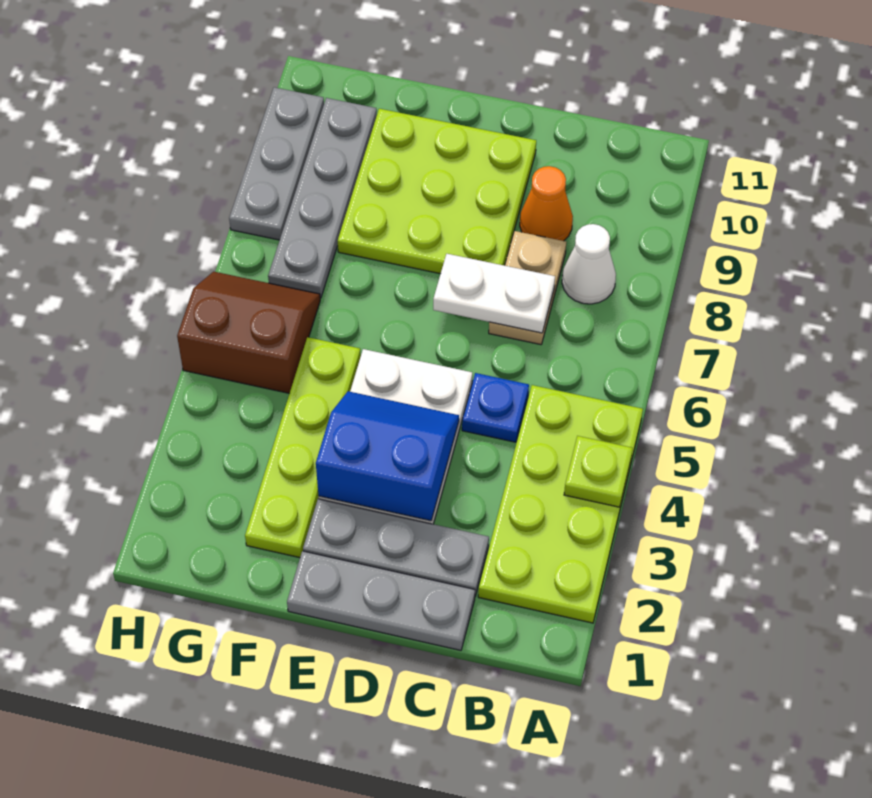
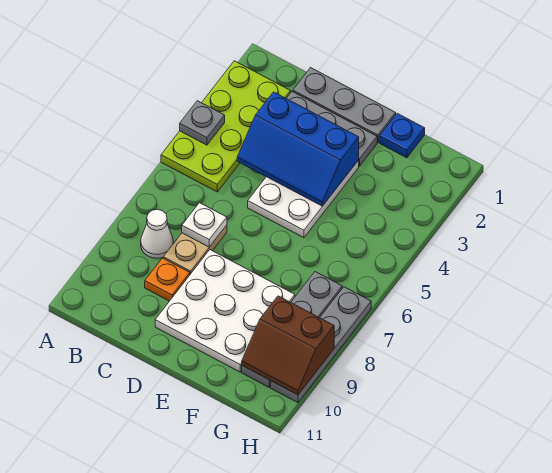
lime plate A4 level 2 -> grey plate A4 level 2
blue plate C5 level 1 -> blue plate F1 level 1
white plate C7:D7 level 2 -> white plate C7 level 2
orange cone C9 level 1 -> orange plate C9 level 1
blue slope D3:E4 level 2 top 3 -> blue slope C3:E4 level 2 top 3
lime plate D8:F10 level 1 -> white plate D8:F10 level 1
lime plate F2:F5 level 1 -> none
brown slope G5:H6 level 1 top 5 -> brown slope G9:H10 level 2 top 9
grey plate H8:H10 level 1 -> grey plate H7:H10 level 1

